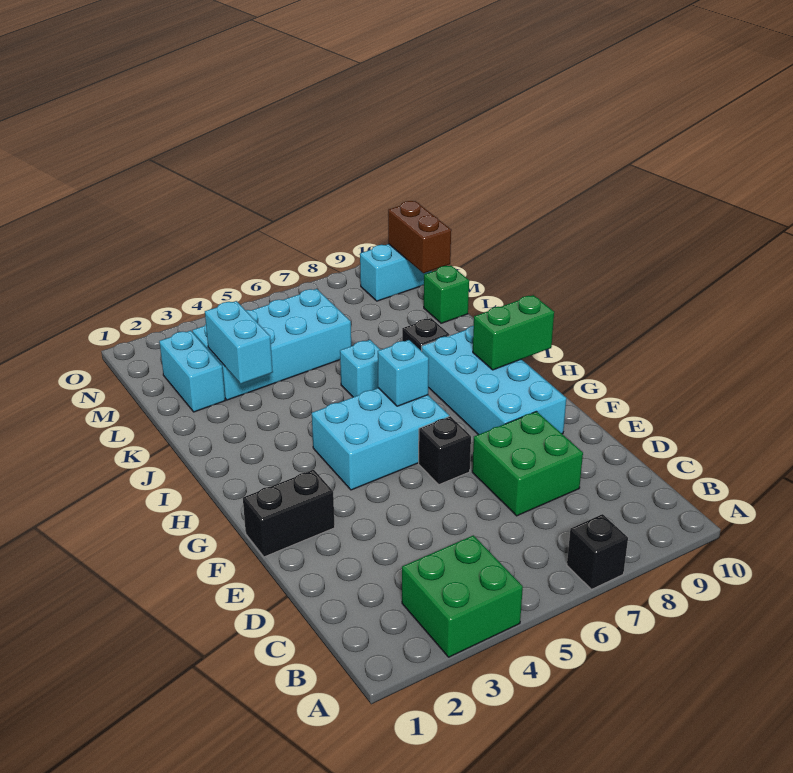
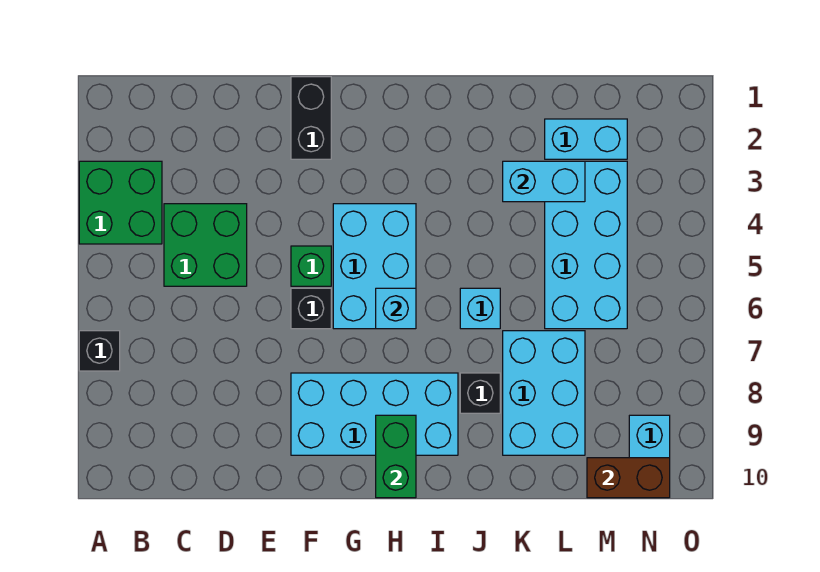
green brick D7:E8 level 1 -> green brick C4:D5 level 1
none -> cyan brick K7:L9 level 1
green brick L10 level 1 -> green brick F5 level 1

